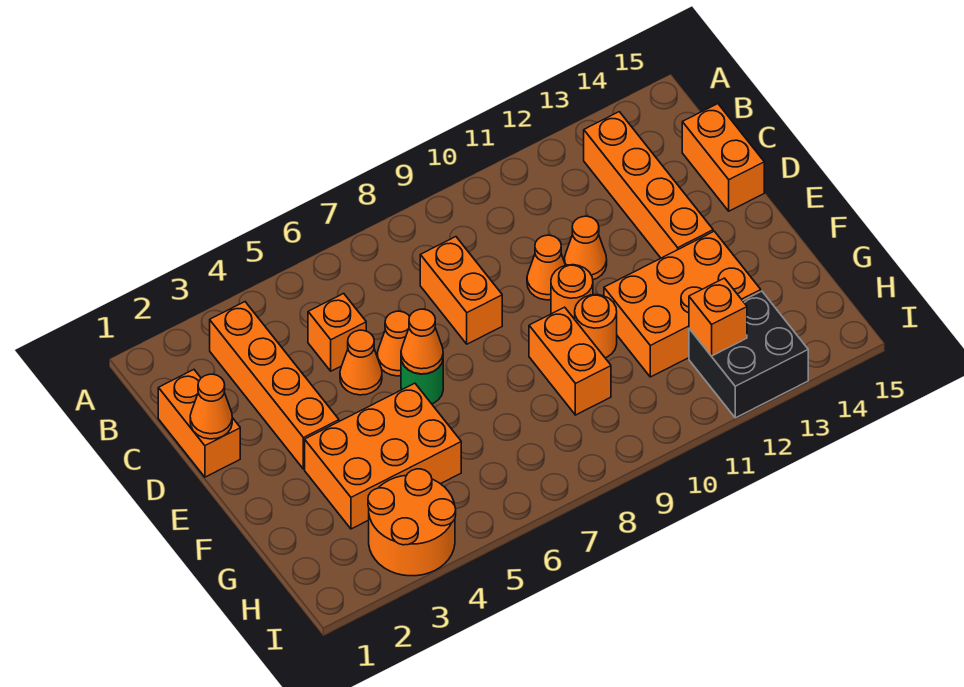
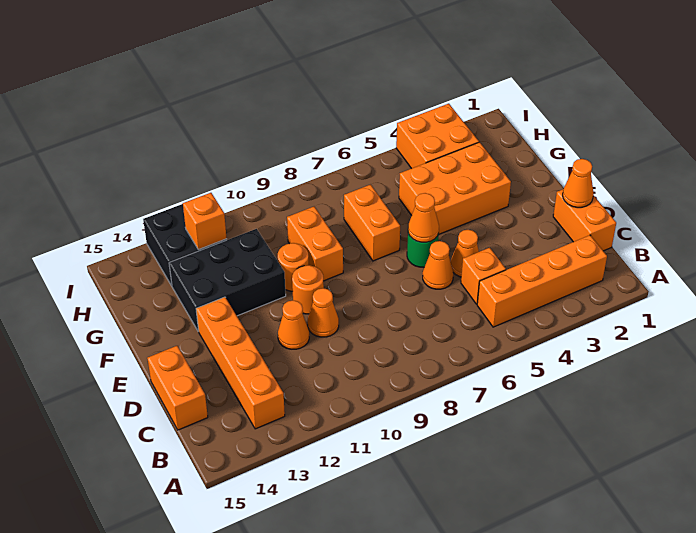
orange brick B3:E3 level 1 -> orange brick B2:B5 level 1
orange brick C8:D8 level 1 -> orange brick F7:G7 level 1
orange brick F11:G13 level 1 -> black brick F11:G13 level 1
orange round brick H3:I4 level 1 -> orange brick H3:I4 level 1

